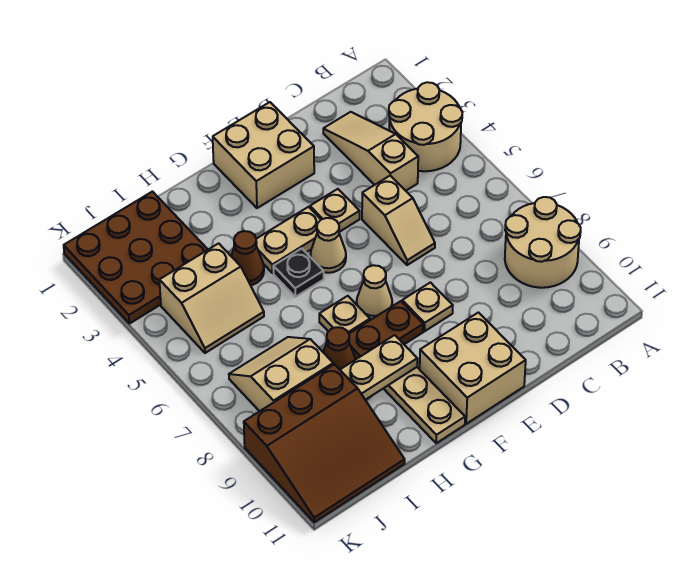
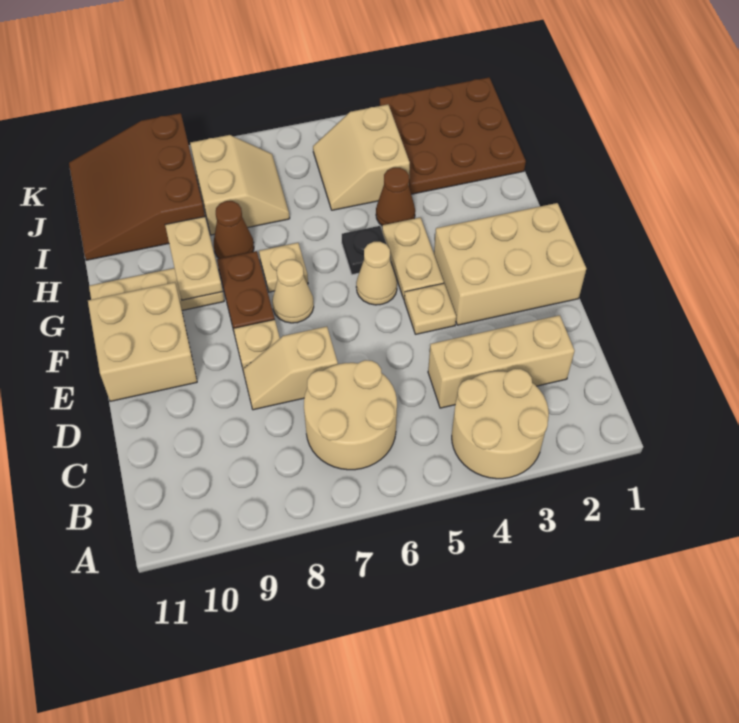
tan round brick A8:B9 level 1 -> tan round brick B6:C7 level 1
tan slope C2:C4 level 1 top 4 -> tan brick C2:C4 level 1
tan slope D5:D6 level 1 top 5 -> tan slope D7:D8 level 1 top 7
tan brick E1:F2 level 1 -> tan brick E1:F3 level 1

